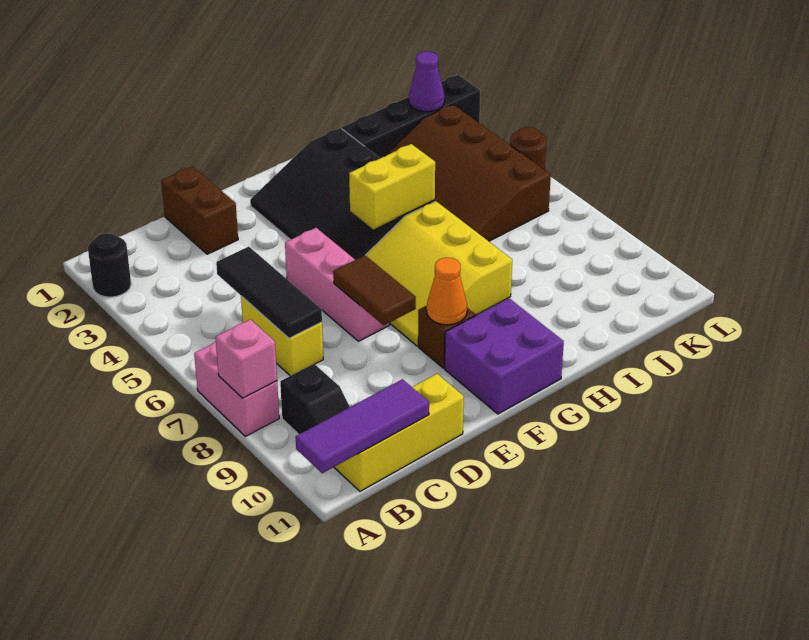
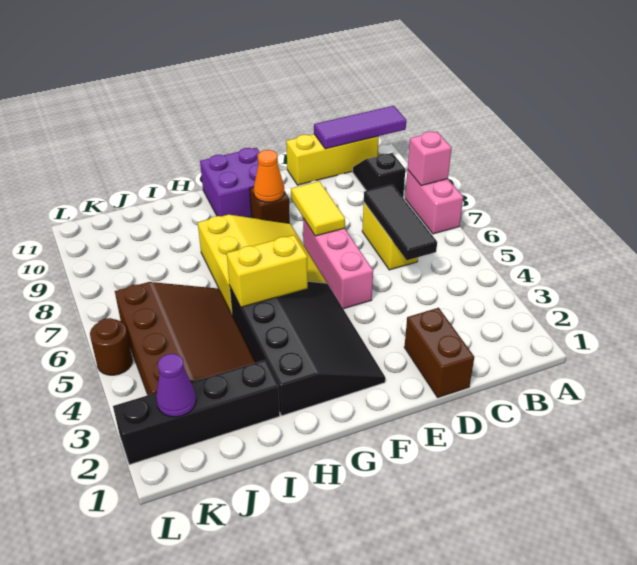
black round brick A2 level 1 -> none
brown tile E7:E8 level 2 -> yellow tile E7:E8 level 2

